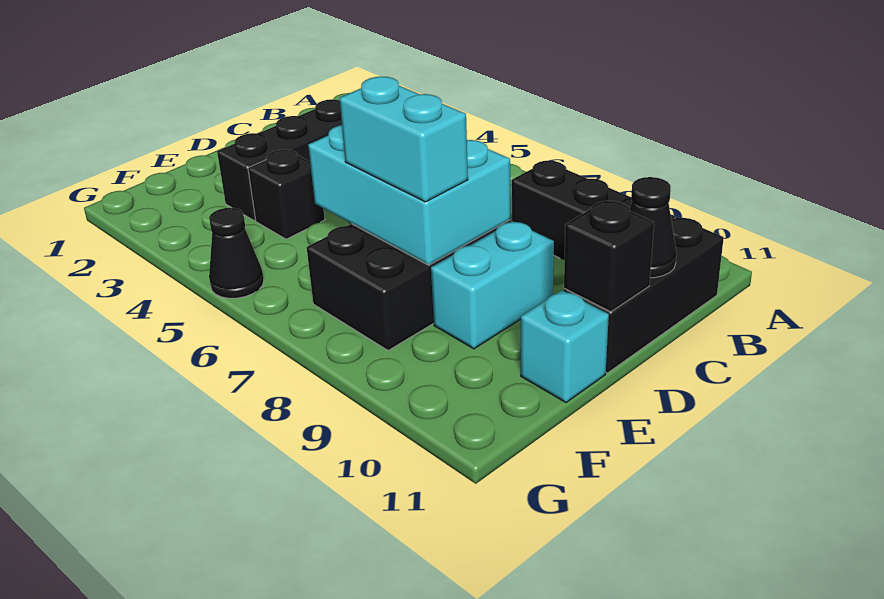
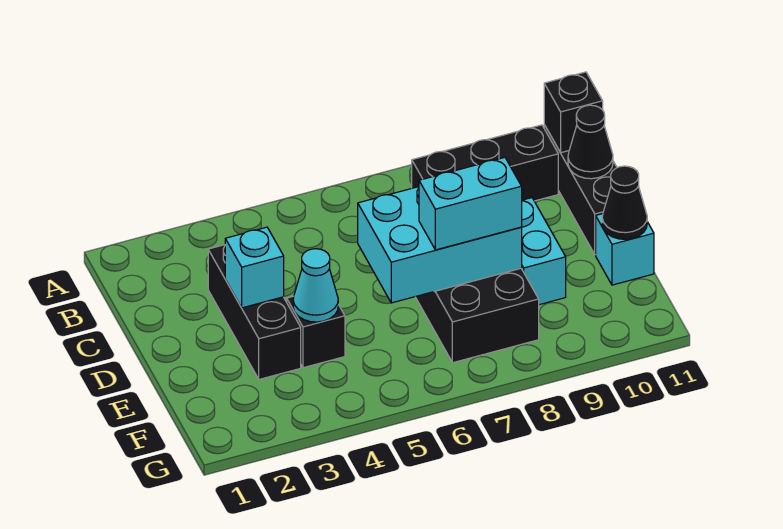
none -> cyan brick D3 level 2
black brick D11 level 2 -> black brick B11 level 2
none -> cyan cone E4 level 2
black cone G5 level 1 -> black cone E11 level 2

